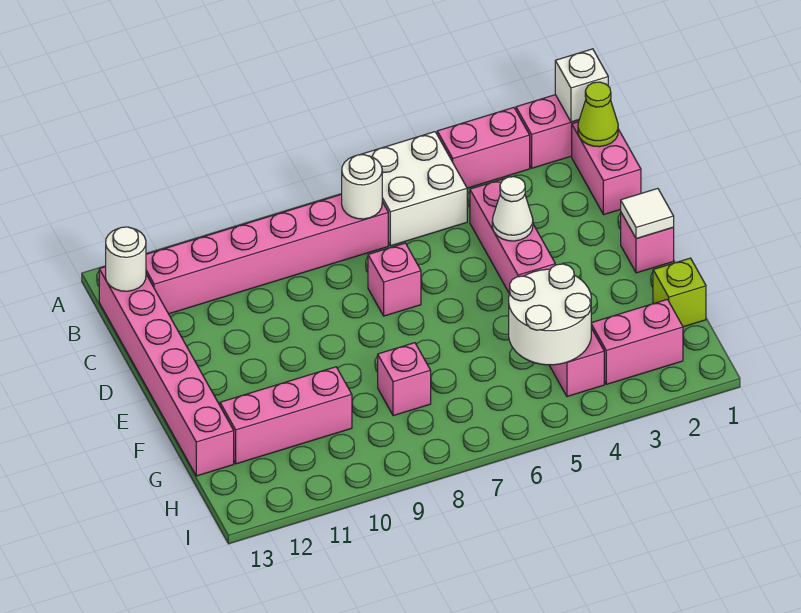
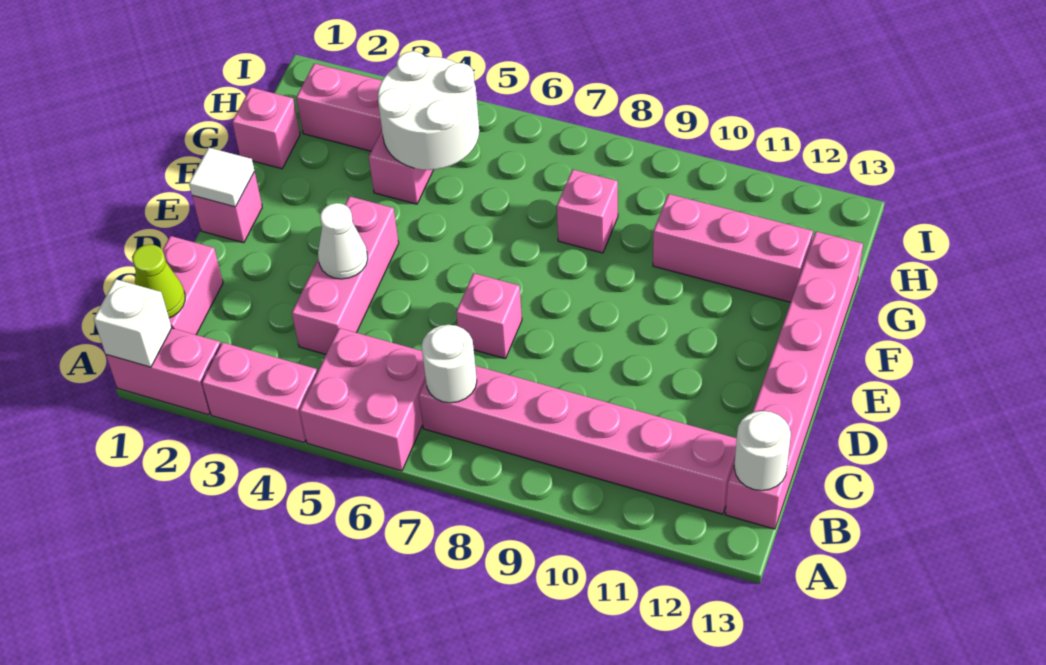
white brick A5:B6 level 1 -> pink brick A5:B6 level 1
lime brick G1 level 1 -> pink brick G1 level 1

